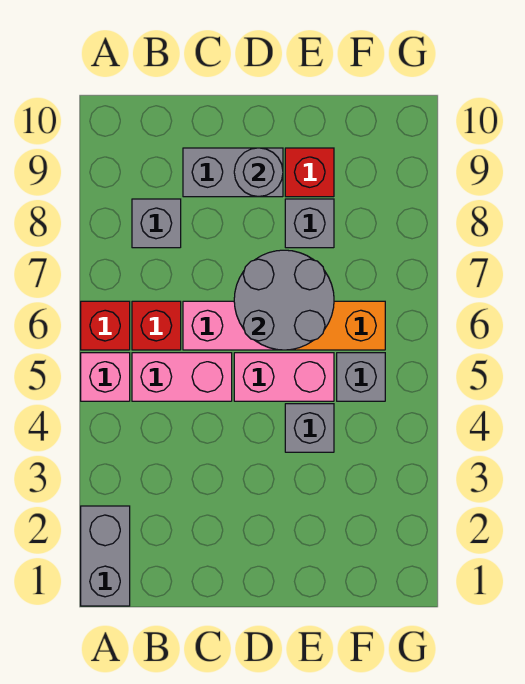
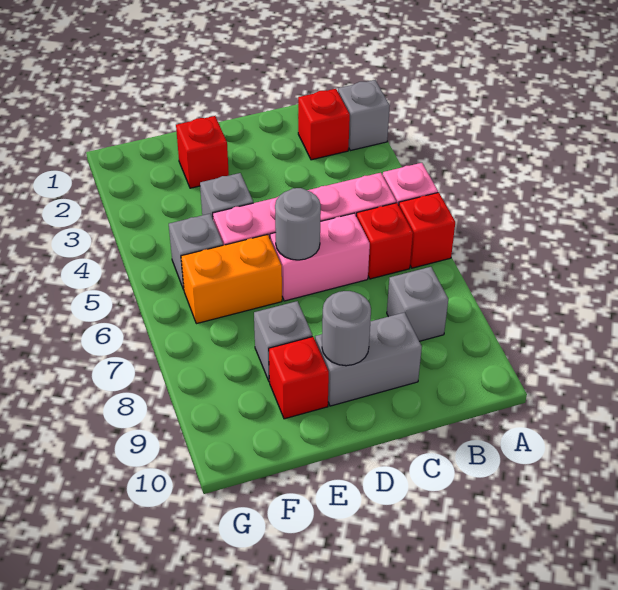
grey brick A1:A2 level 1 -> grey brick A2 level 1
none -> red brick B2 level 1
grey round brick D6:E7 level 2 -> grey round brick D6 level 2
none -> red brick E2 level 1

